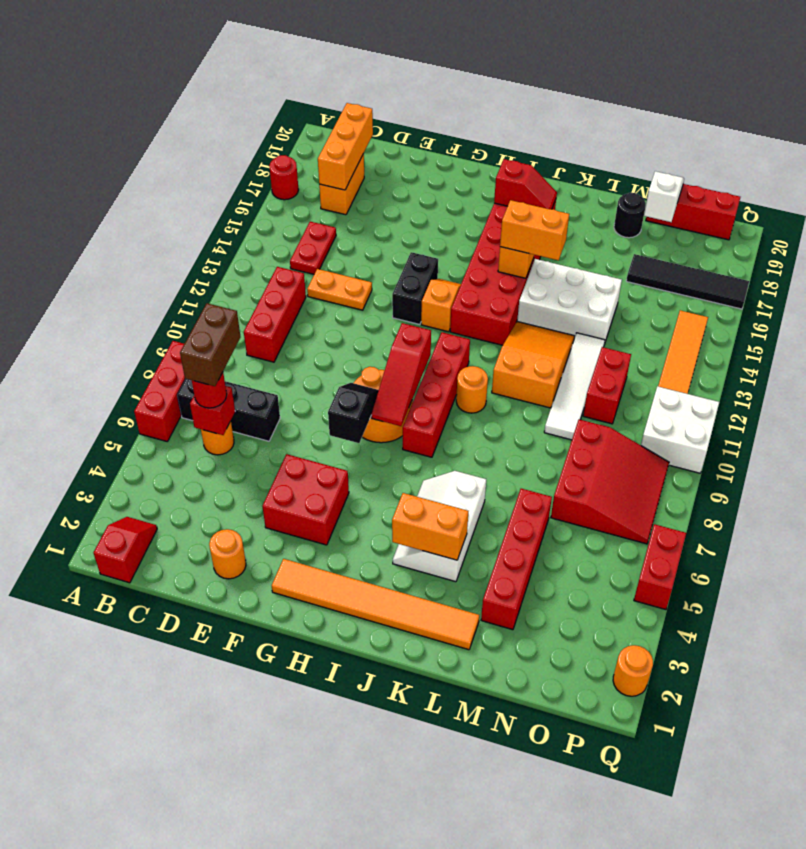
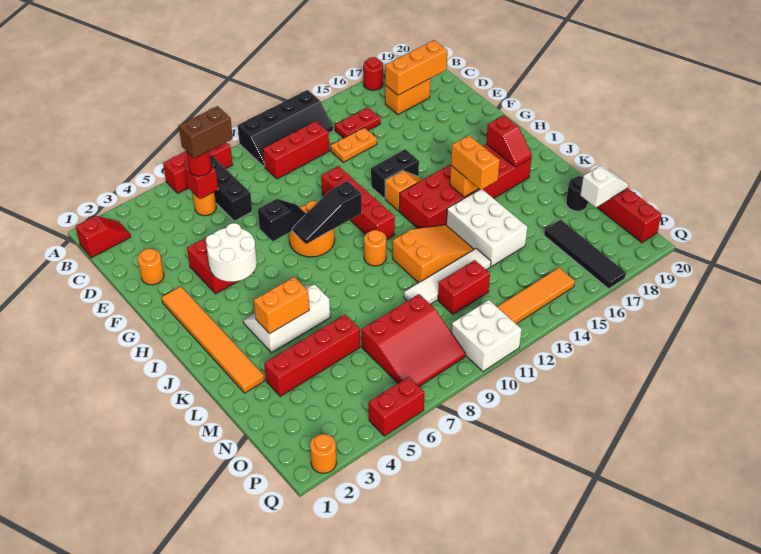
none -> black slope A10:B13 level 1 top A
orange plate D13:E13 level 1 -> orange plate D13:D14 level 1
none -> white round brick G4:H5 level 2
red slope H8:H10 level 2 top 10 -> black slope H8:H10 level 2 top 10
red brick I8:I11 level 1 -> red brick F11:I11 level 1
orange brick J4:K4 level 2 -> orange brick K4:K5 level 2

